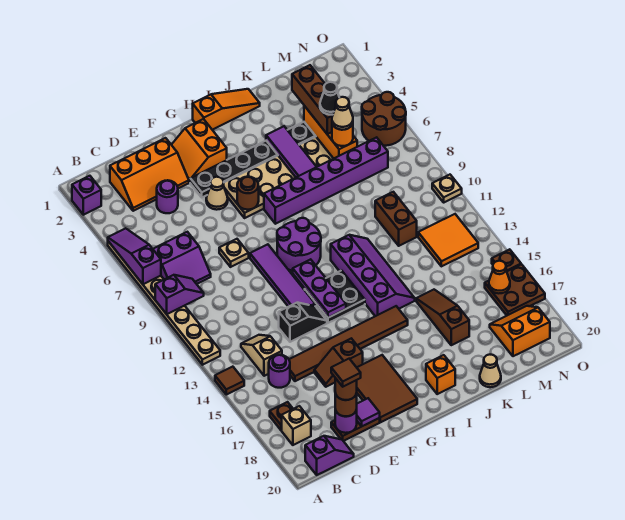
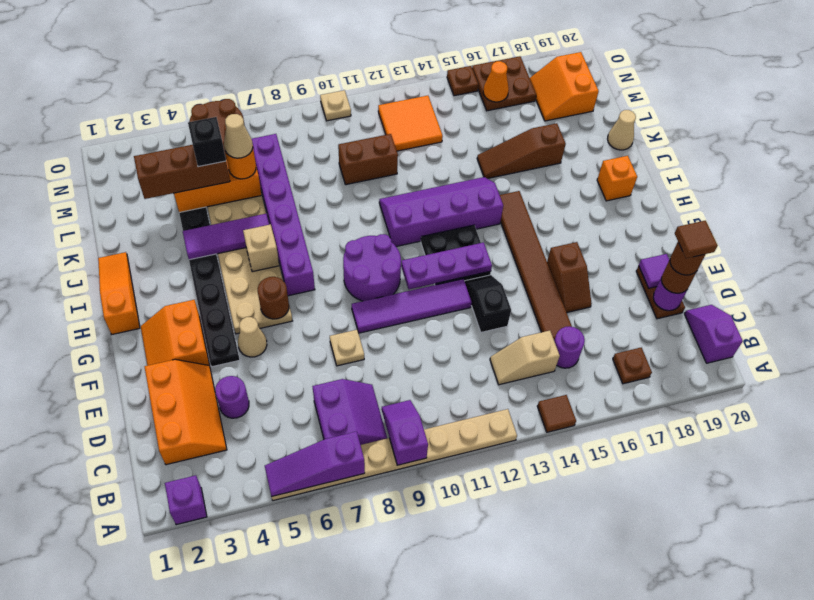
tan brick B18 level 1 -> tan brick I6 level 2
orange slope F2:G3 level 1 top G -> orange slope F2:G3 level 1 top 3
brown tile F17:G19 level 1 -> none
black cone L5 level 4 -> black brick L5 level 4

